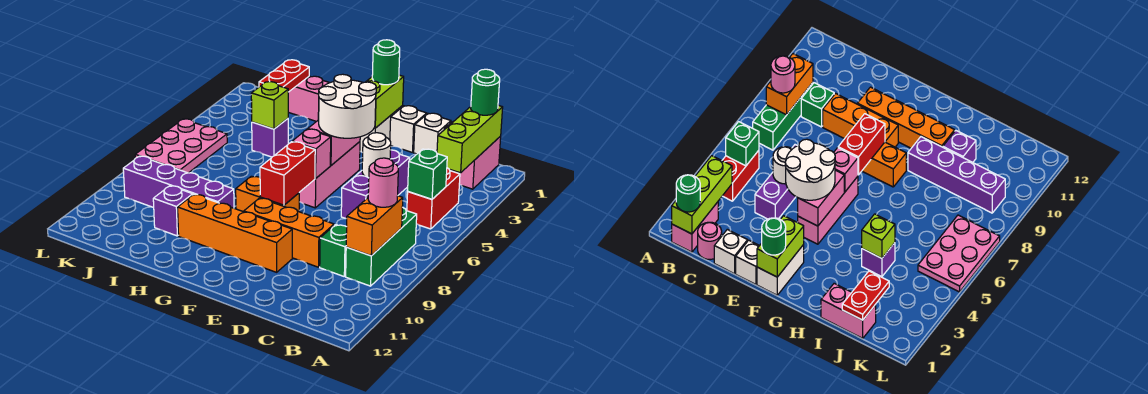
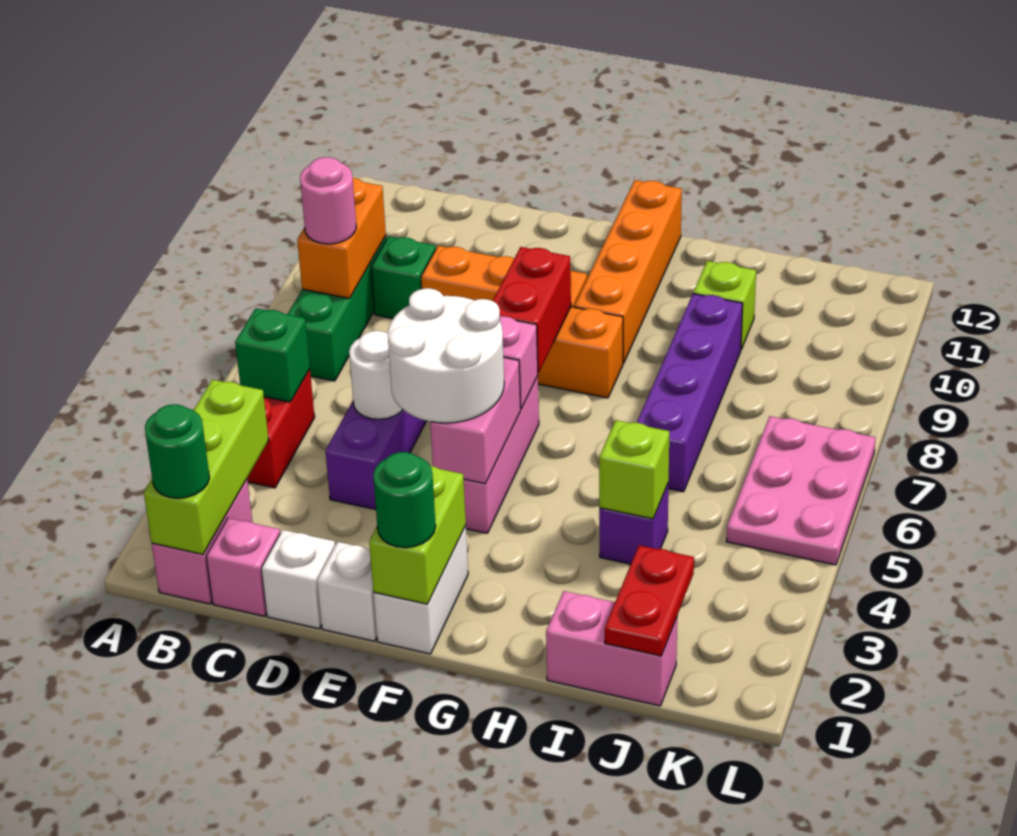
pink round brick C1 level 1 -> pink brick C1 level 1
orange brick E10:H10 level 1 -> orange brick G9:G12 level 1
purple brick H9:K9 level 1 -> purple brick I6:I9 level 1
purple brick I10 level 1 -> lime brick I10 level 1

